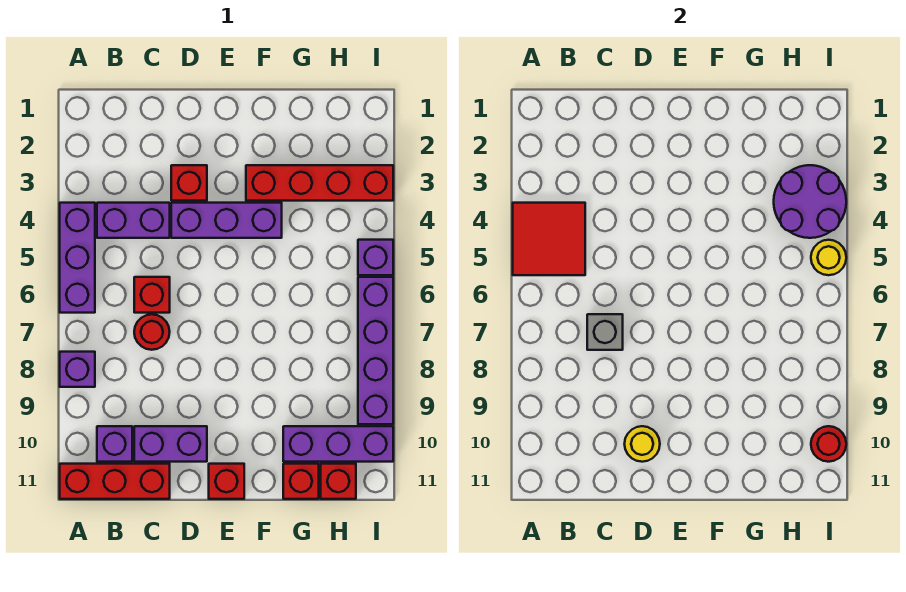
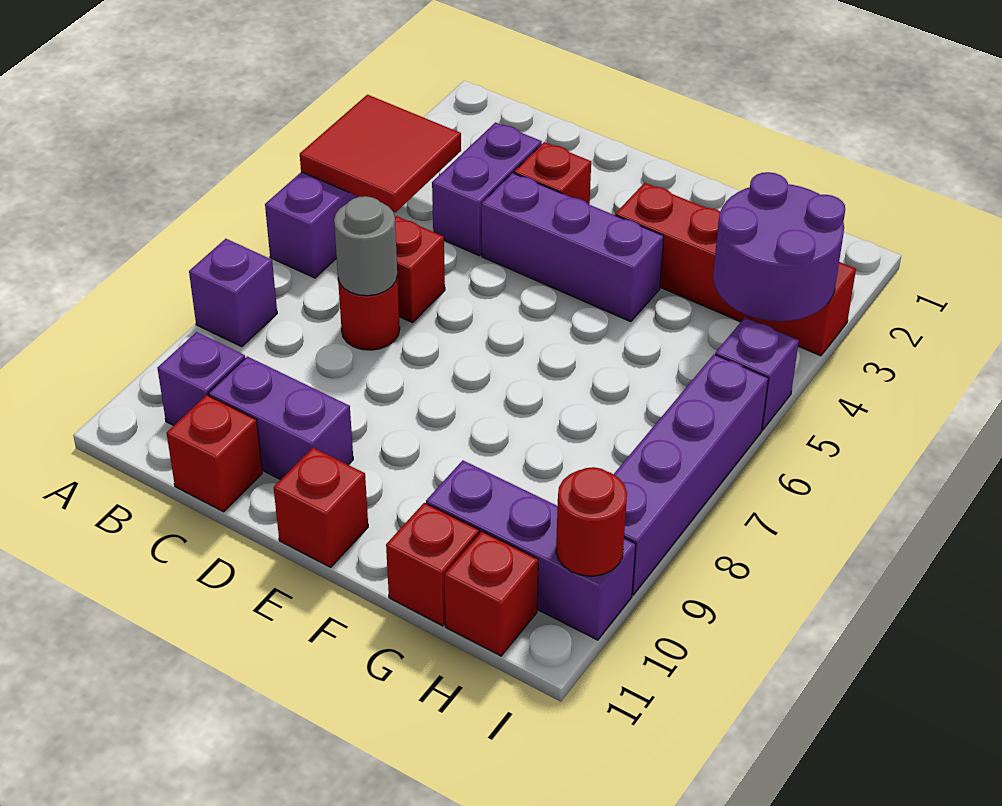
red brick A11:C11 level 1 -> red brick C11 level 1
purple brick B4:C4 level 1 -> purple brick C3:C4 level 1
grey brick C7 level 2 -> grey round brick C7 level 2
yellow round brick D10 level 2 -> none
yellow round brick I5 level 2 -> none

